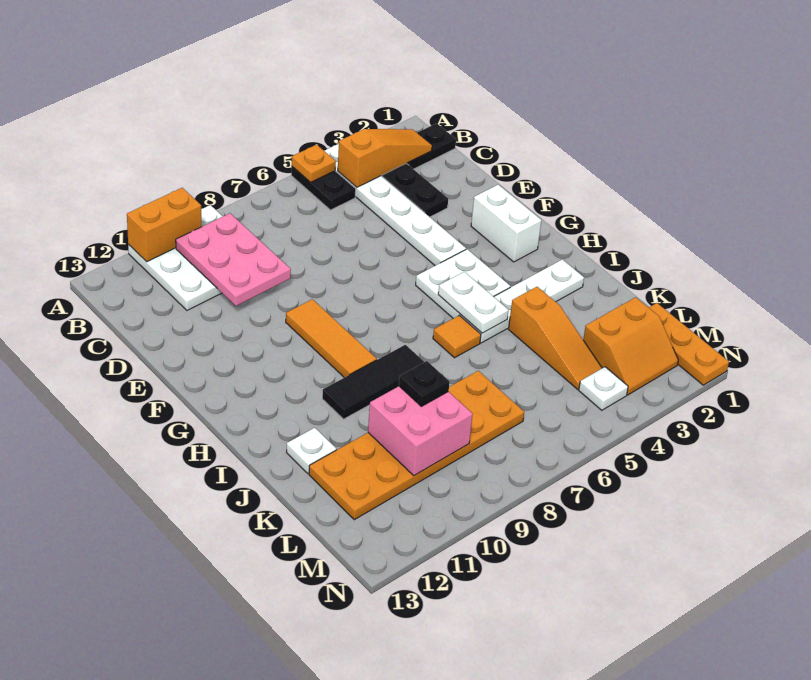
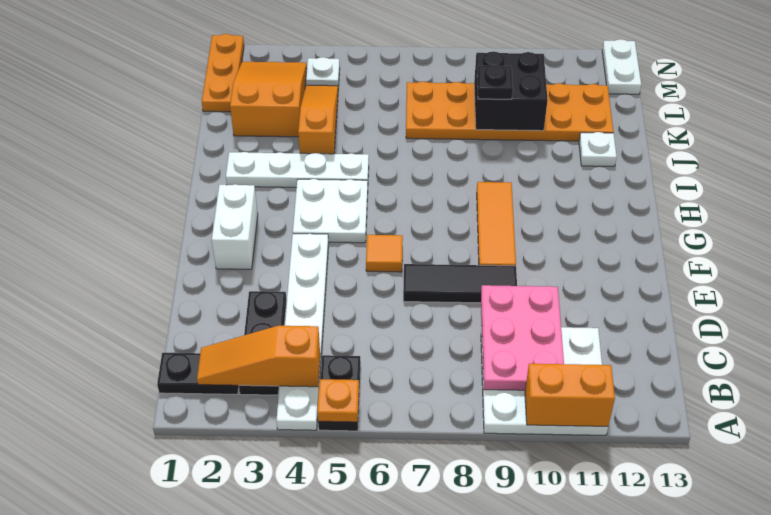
white plate H5:I5 level 2 -> white plate M13:N13 level 1
orange tile I6 level 1 -> orange tile F6 level 1
black tile I8:I10 level 1 -> black tile E7:E9 level 1
pink brick K9:L10 level 2 -> black brick K9:L10 level 2
orange slope L2:M3 level 1 top L -> orange slope K2:M3 level 1 top K

